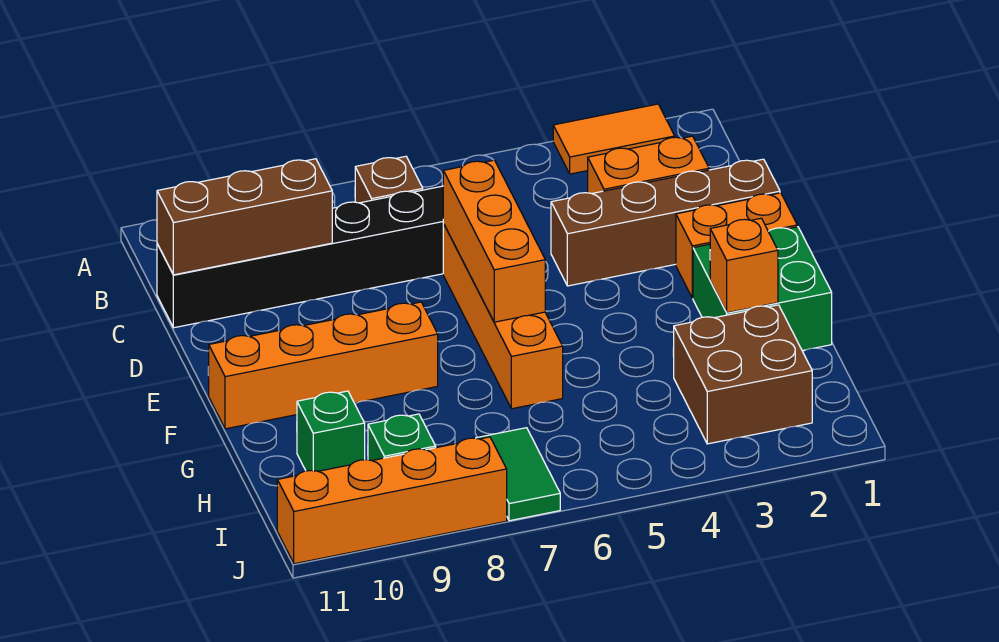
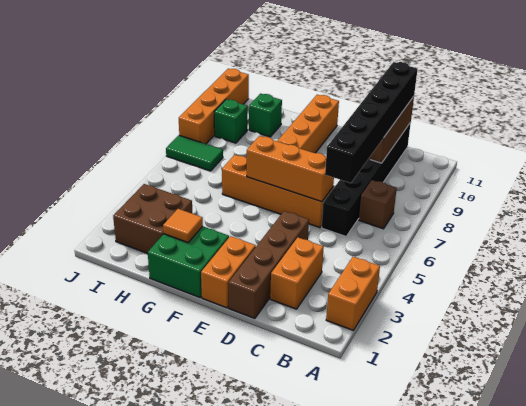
orange tile A2:A3 level 1 -> orange brick A2:A3 level 1
none -> black brick C6:C11 level 3
orange brick G2 level 2 -> orange tile G2 level 2

